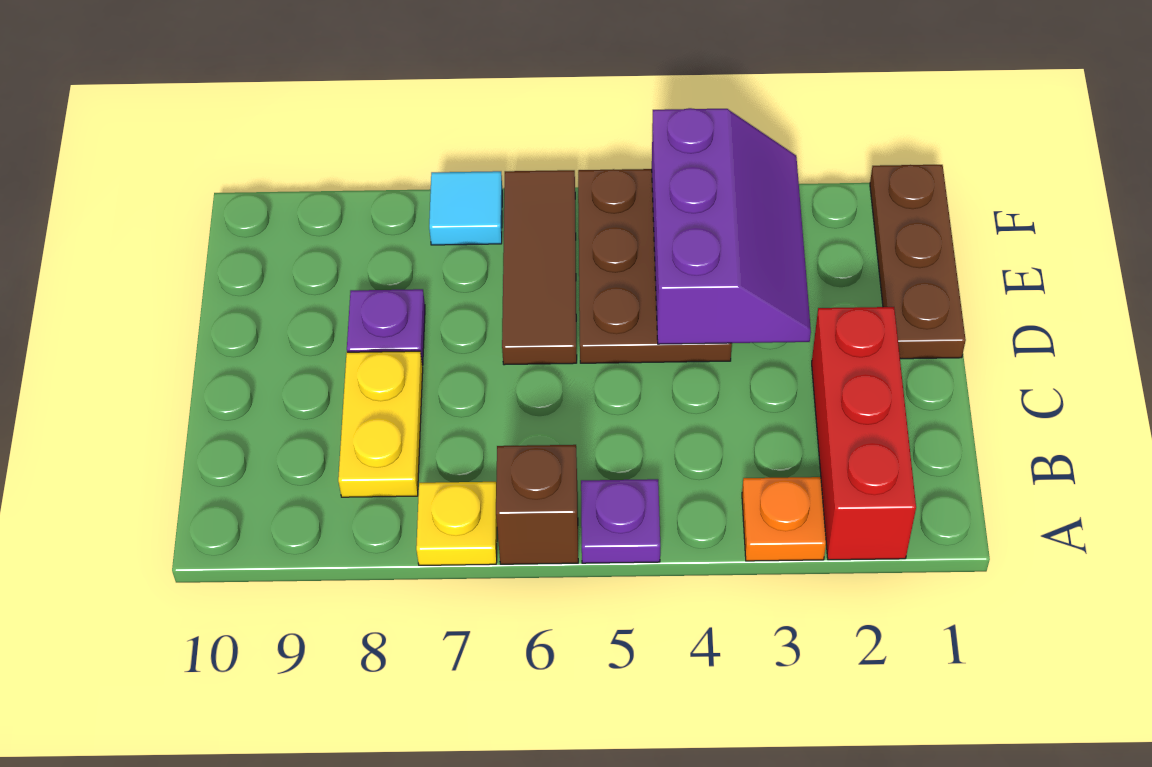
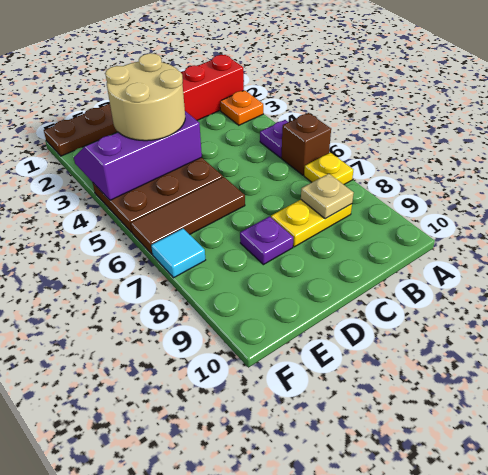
none -> tan plate B8 level 2
none -> tan round brick D3:E4 level 3

